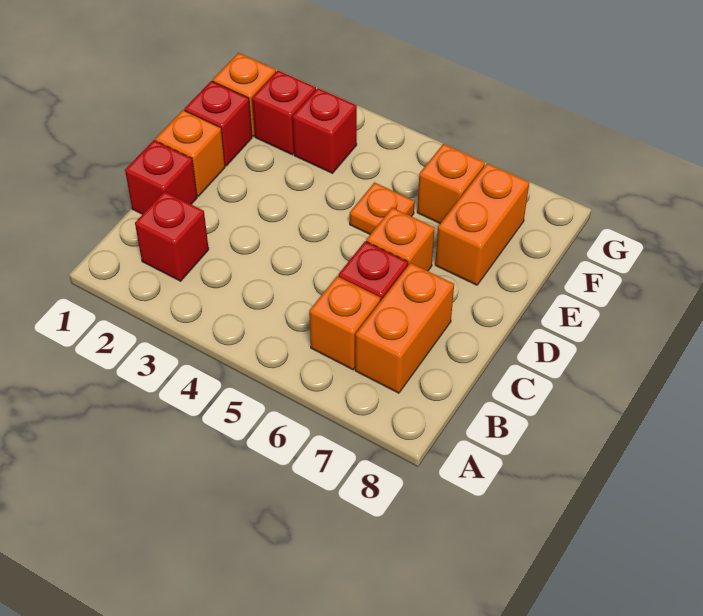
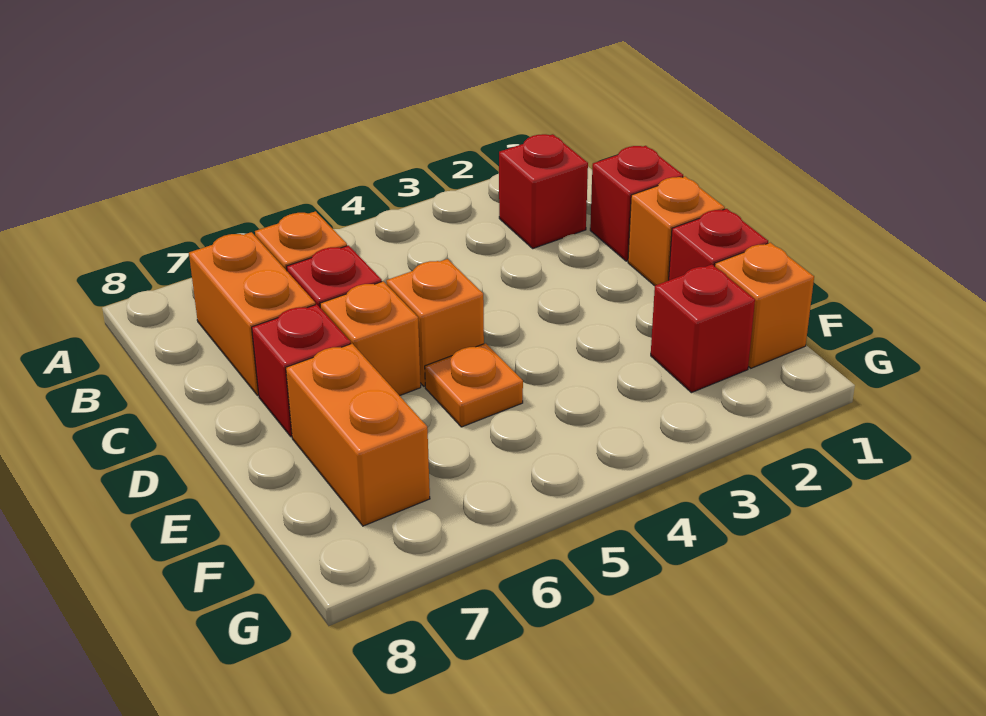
red brick F3 level 1 -> red brick D7 level 1
orange brick F6 level 1 -> orange brick D5 level 1

